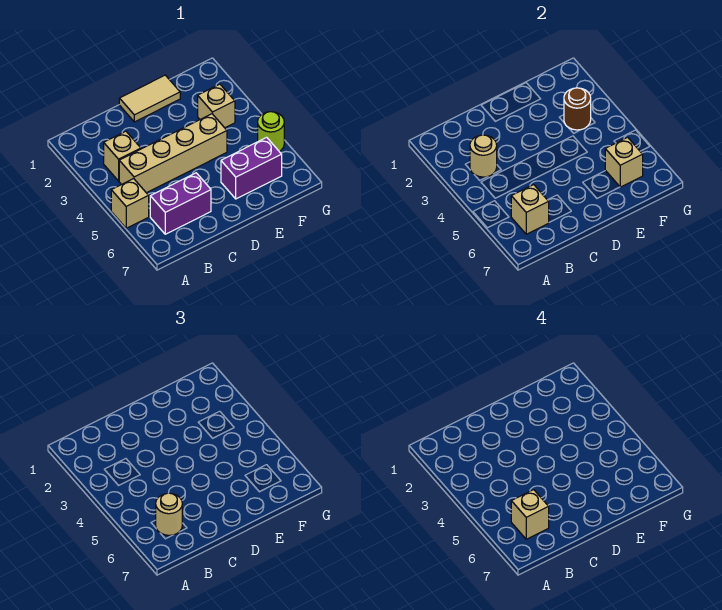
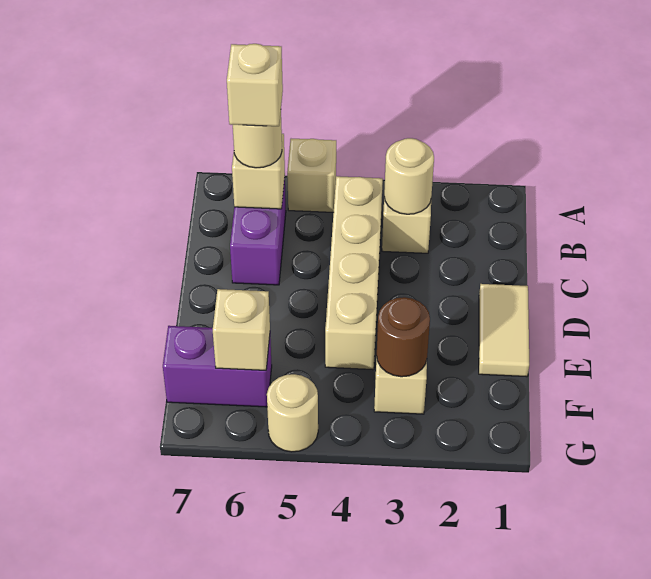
purple brick E6:F6 level 1 -> purple brick F6:F7 level 1
lime round brick G5 level 1 -> tan round brick G5 level 1

